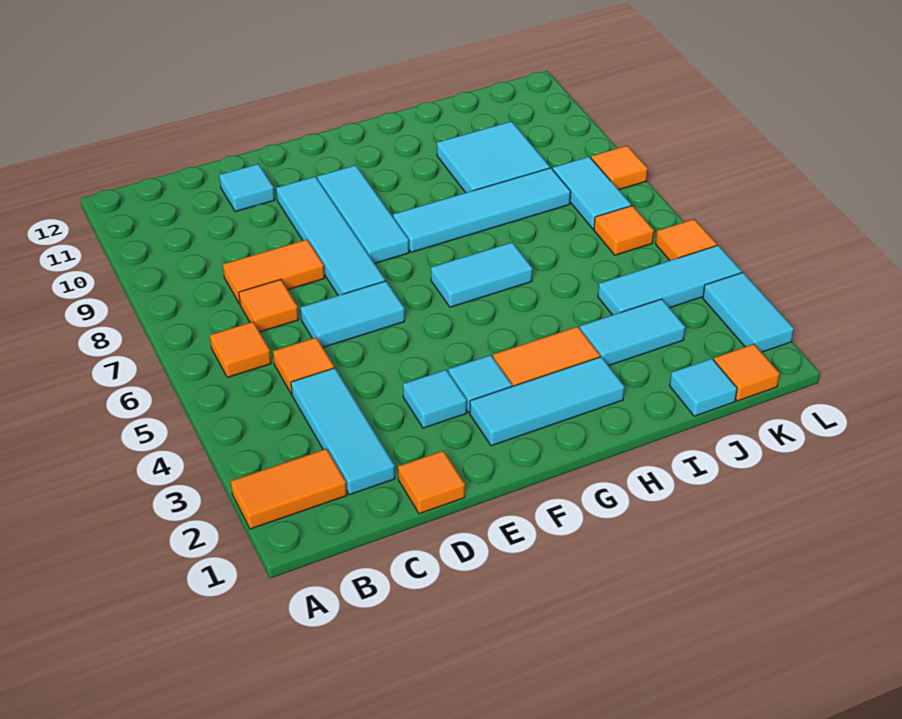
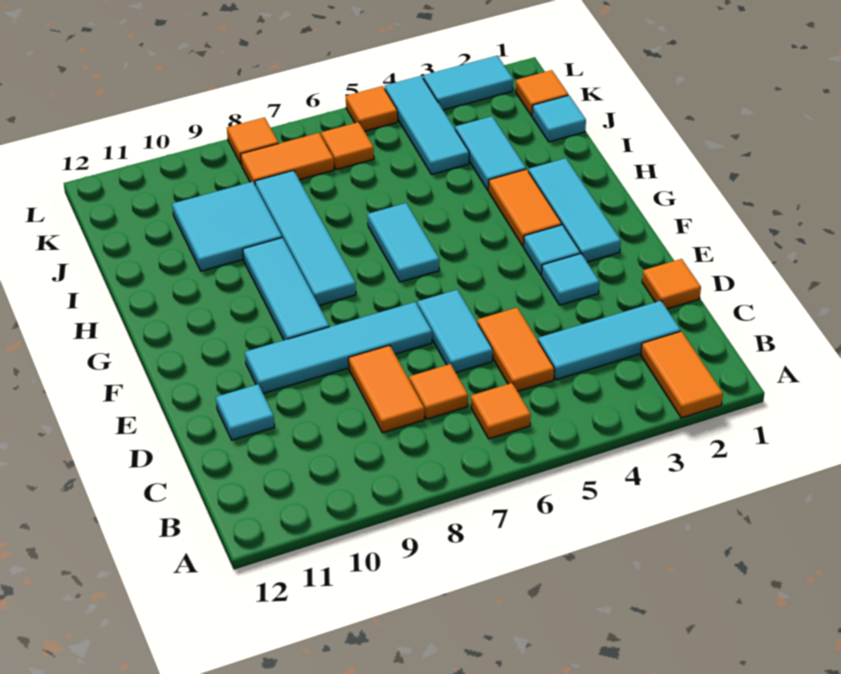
orange tile C5 level 1 -> orange tile C5:D5 level 1
cyan tile F8:F10 level 1 -> cyan tile F9:H9 level 1
cyan tile K7:K8 level 1 -> orange tile K7:K8 level 1

